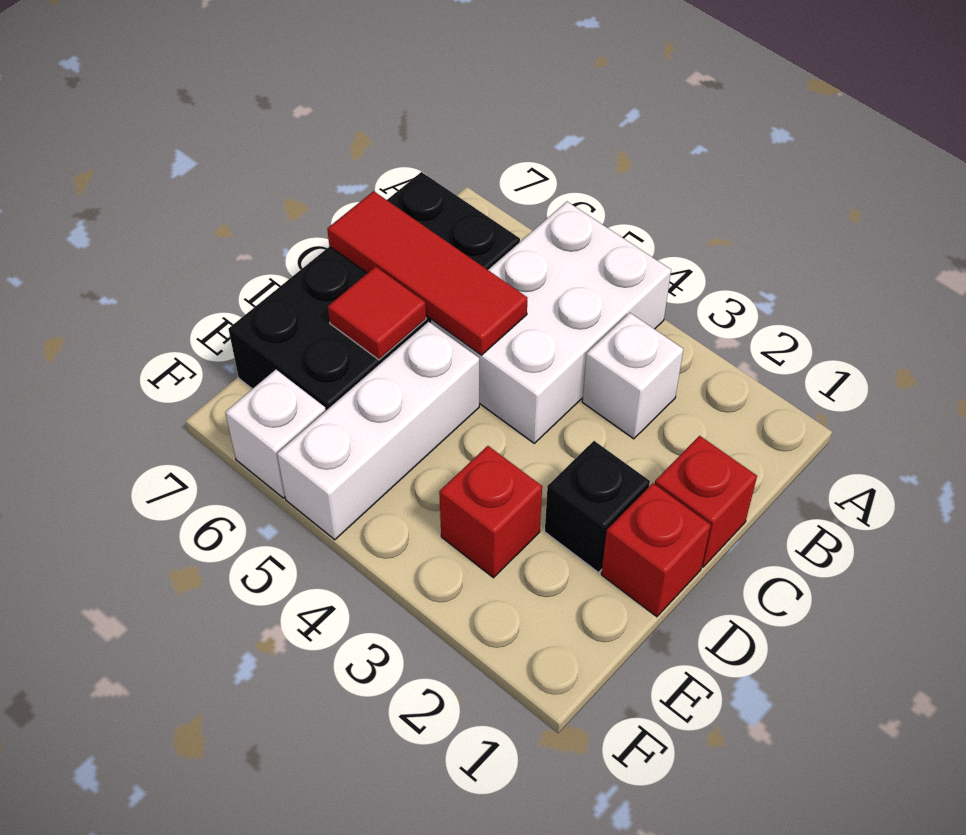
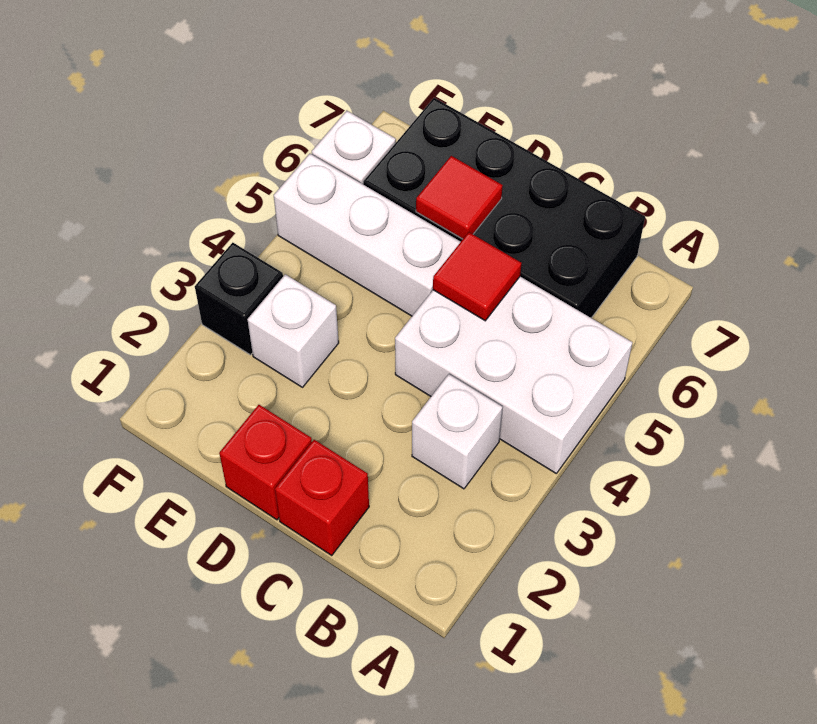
red tile C5:C7 level 2 -> red tile C5 level 2
black brick D2 level 1 -> black brick F3 level 1
red brick E3 level 1 -> white brick E3 level 1

